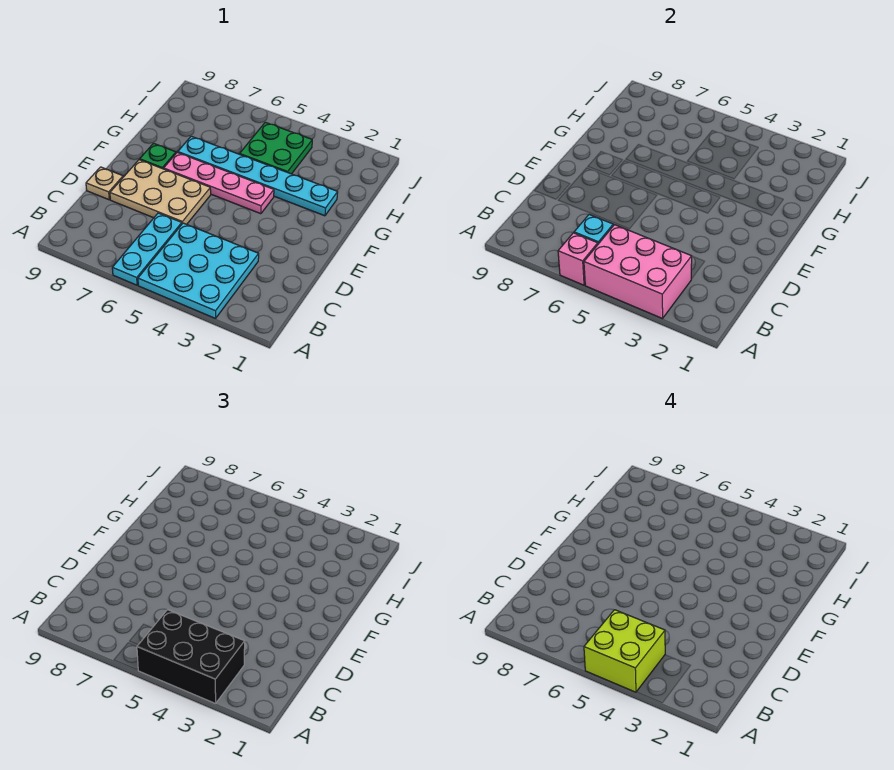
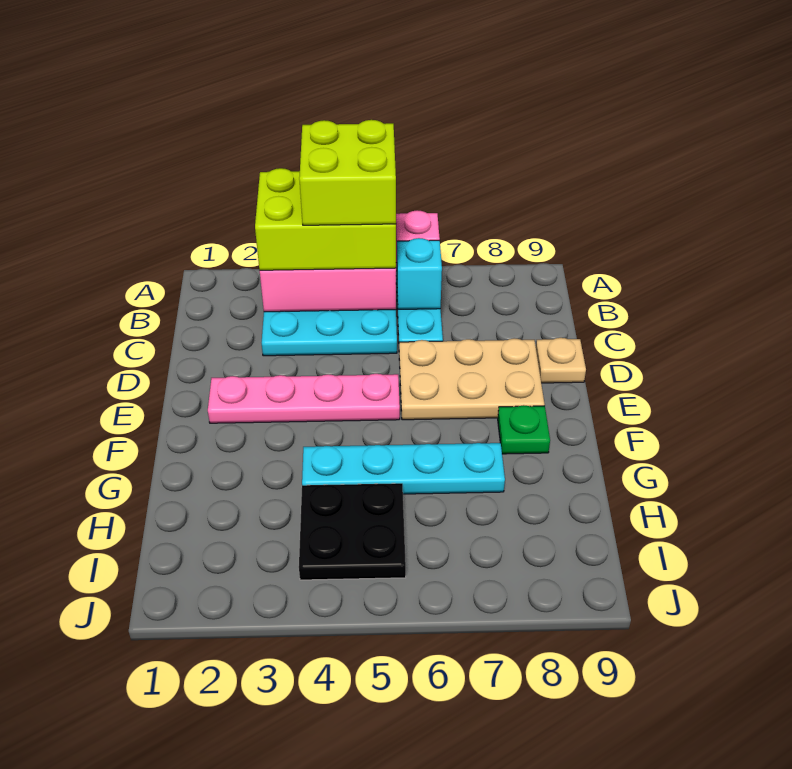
black brick A3:B5 level 3 -> lime brick A3:B5 level 3
pink plate F4:F7 level 1 -> pink plate E2:E5 level 1
cyan plate G2:G7 level 1 -> cyan plate G4:G7 level 1
green plate H4:I5 level 1 -> black plate H4:I5 level 1

